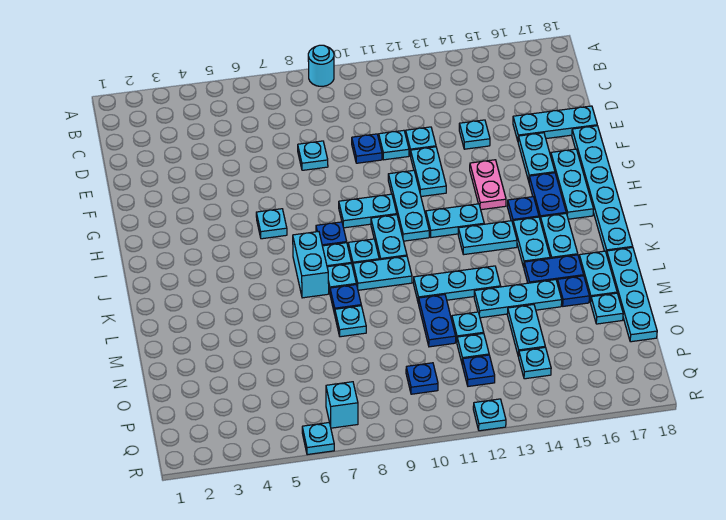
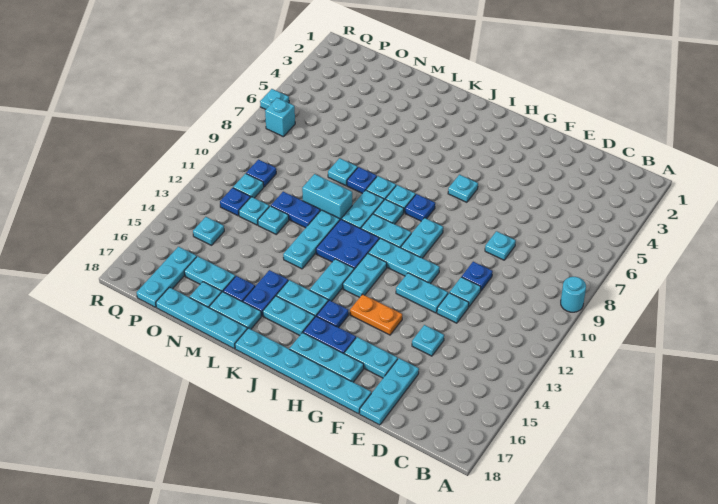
pink plate G14:H14 level 1 -> orange plate G14:H14 level 1
cyan brick J7:K7 level 1 -> cyan brick L10:M10 level 1
none -> blue plate J11:K12 level 1
cyan plate M13:M15 level 1 -> cyan plate P16:P18 level 1
cyan plate N14:O14 level 1 -> cyan plate N16:O16 level 1
cyan plate R12 level 1 -> cyan plate P11 level 1

